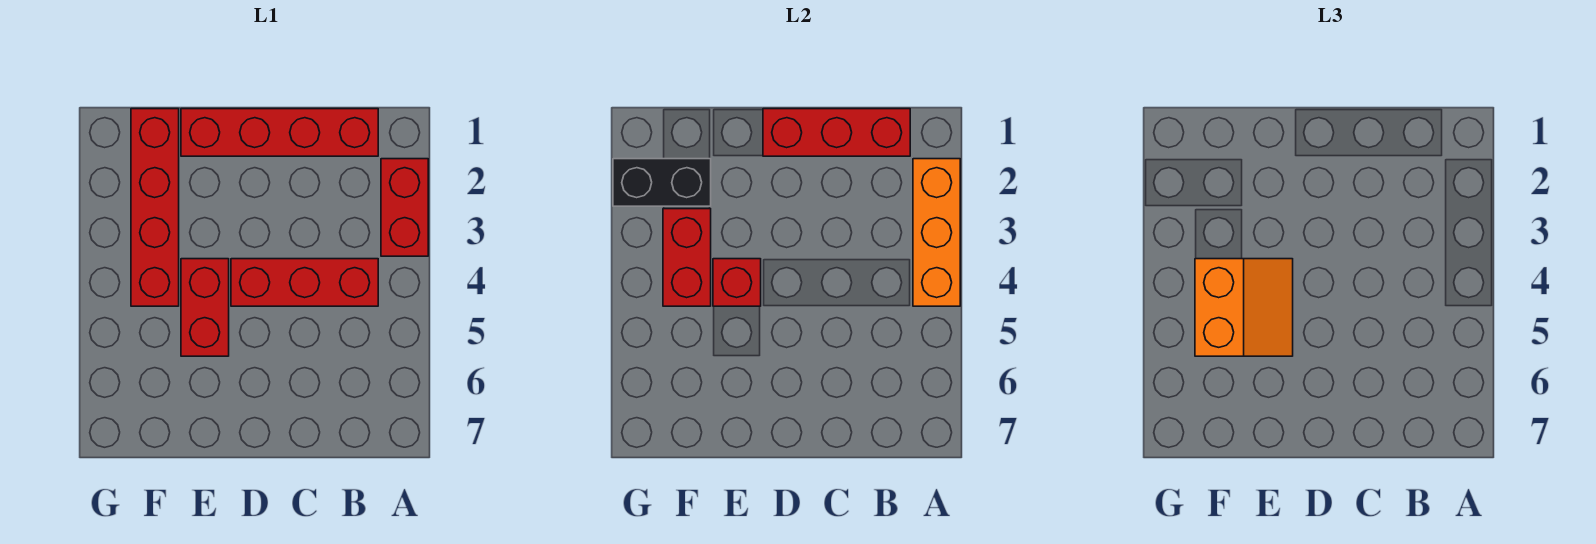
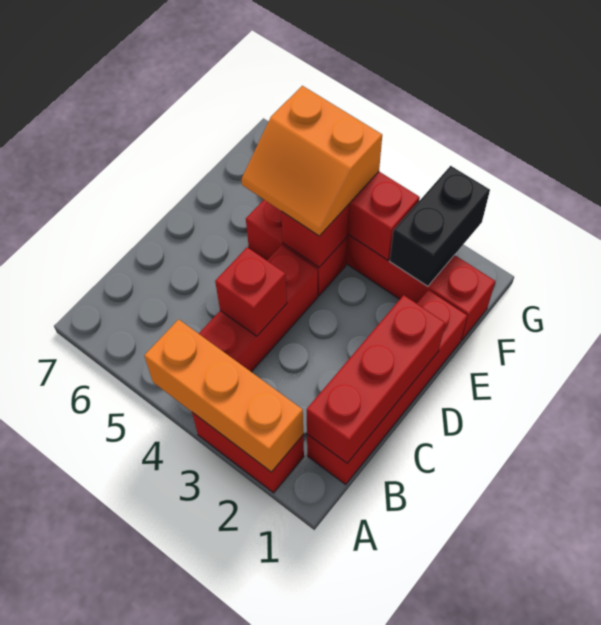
none -> red brick C4 level 2

